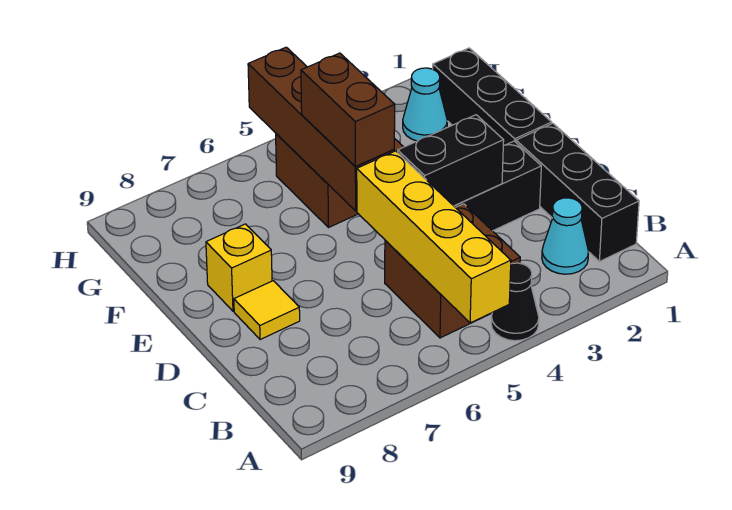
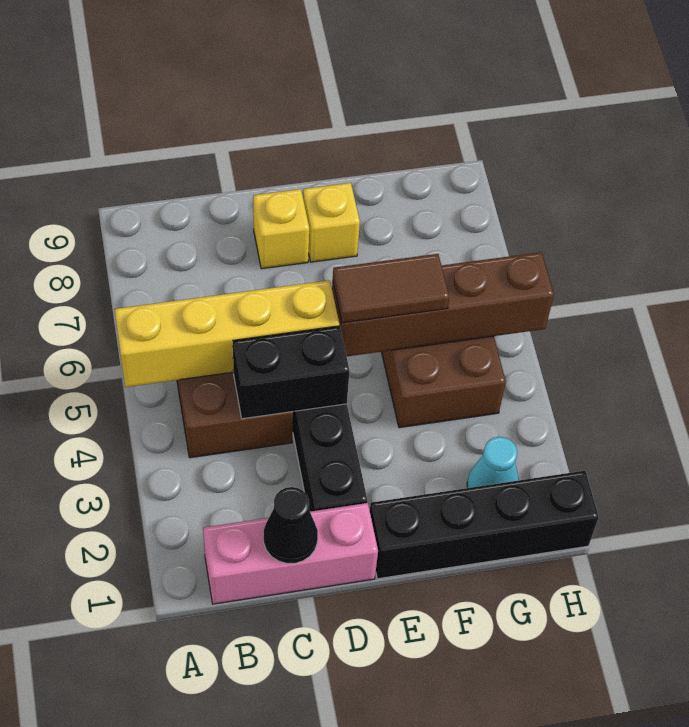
black cone A4 level 1 -> black cone C1 level 2
black brick B1:D1 level 1 -> pink brick B1:D1 level 1
cyan cone B2 level 1 -> none
black brick D3:D4 level 2 -> black brick C4:D4 level 2
yellow tile D8 level 1 -> yellow brick D8 level 1
black brick E1:G1 level 1 -> black brick E1:H1 level 1
brown brick E5:F5 level 3 -> brown tile E5:F5 level 3

